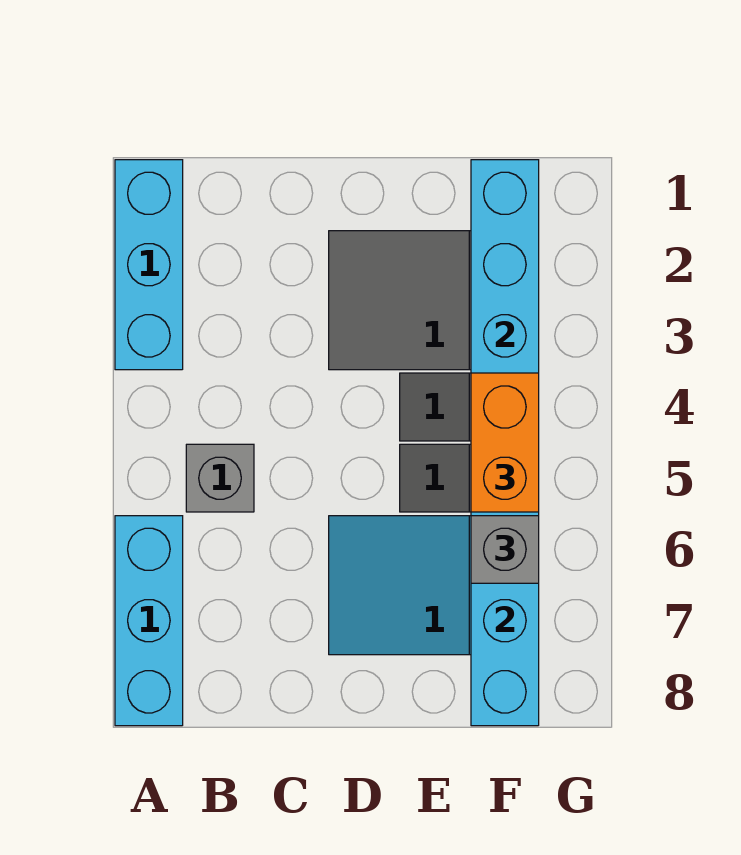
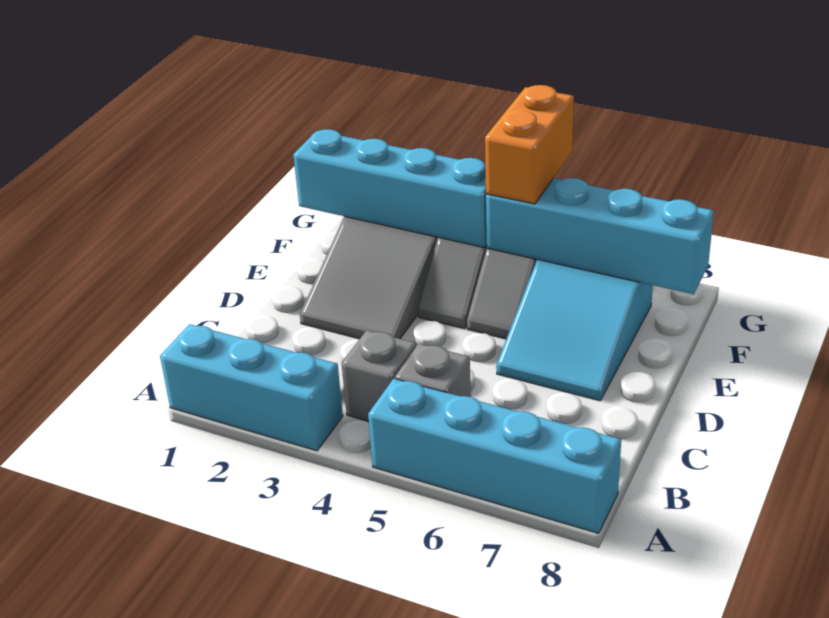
cyan brick A6:A8 level 1 -> cyan brick A5:A8 level 1
orange brick F4:F5 level 3 -> orange brick F5:G5 level 3
grey brick F6 level 3 -> grey brick B4 level 1

